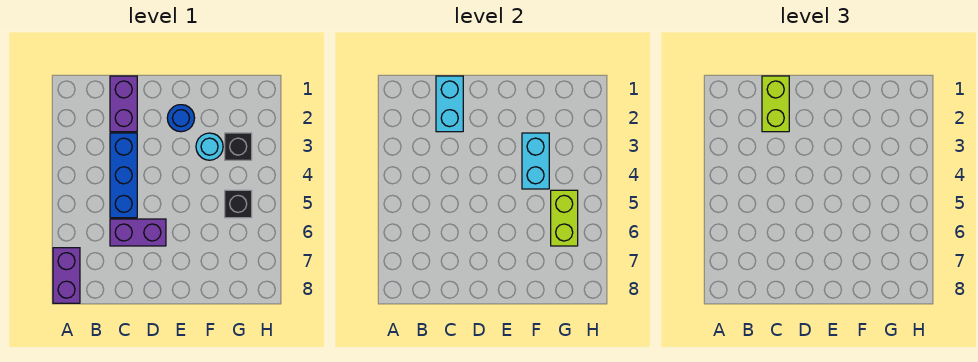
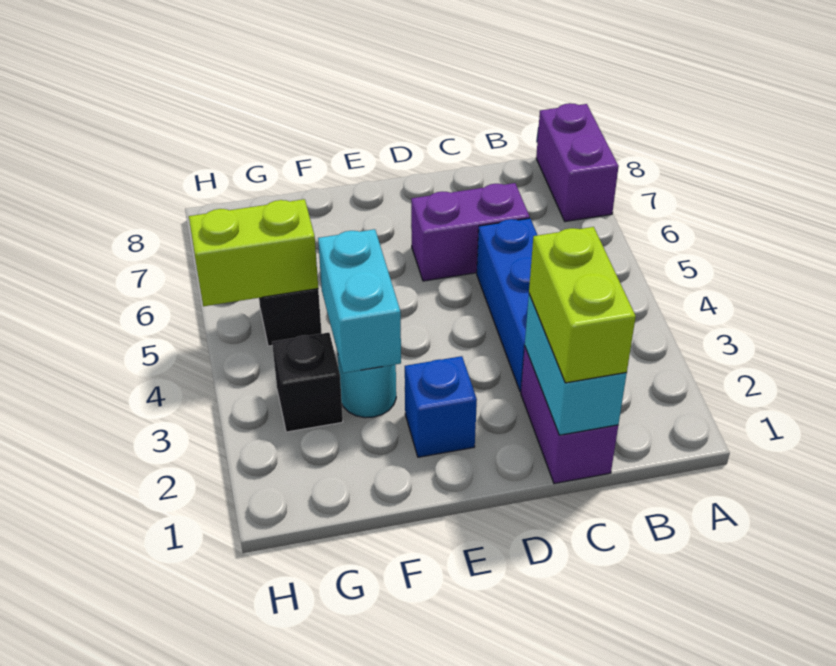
blue round brick E2 level 1 -> blue brick E2 level 1
lime brick G5:G6 level 2 -> lime brick G5:H5 level 2

